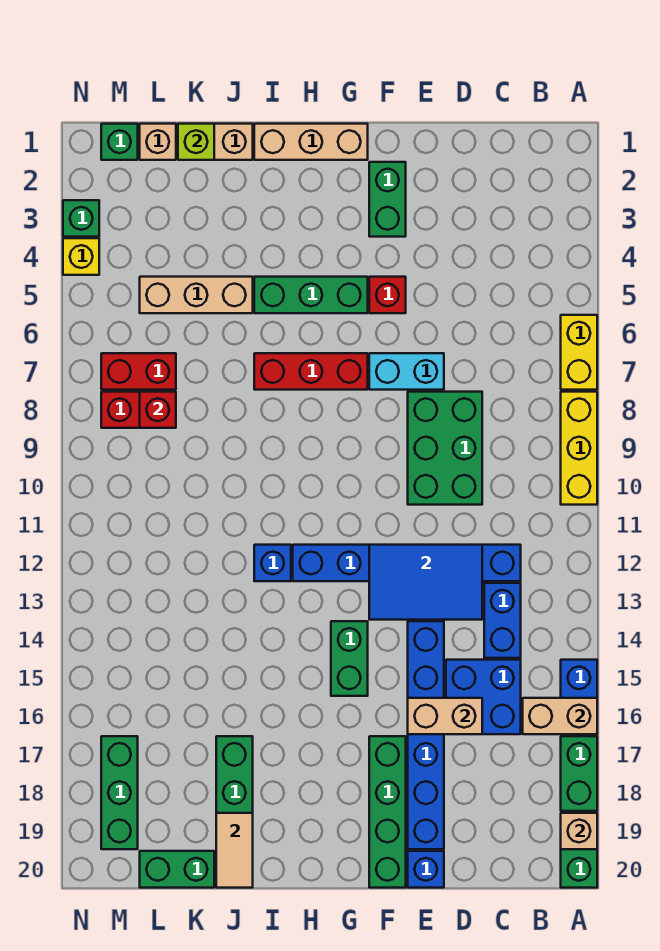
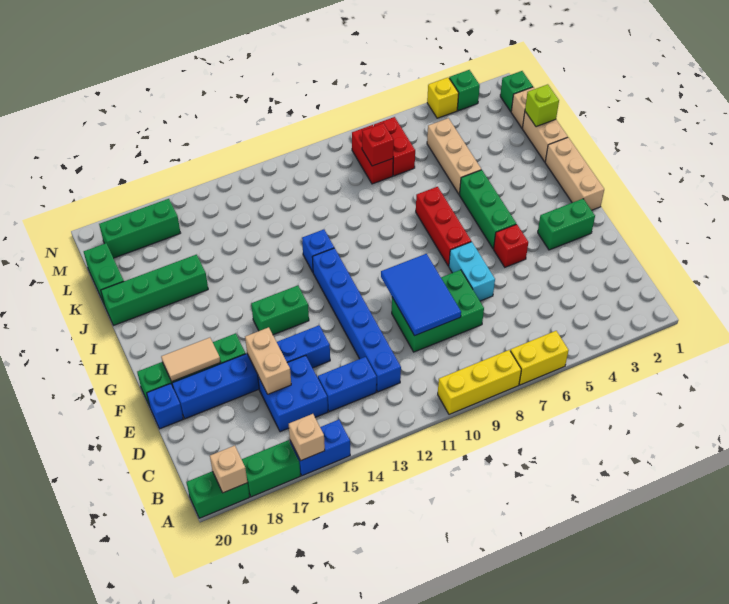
tan brick A16:B16 level 2 -> tan brick A16 level 2
blue tile D12:F13 level 2 -> blue tile D9:F10 level 2
tan tile J19:J20 level 2 -> tan tile F18:F19 level 2

